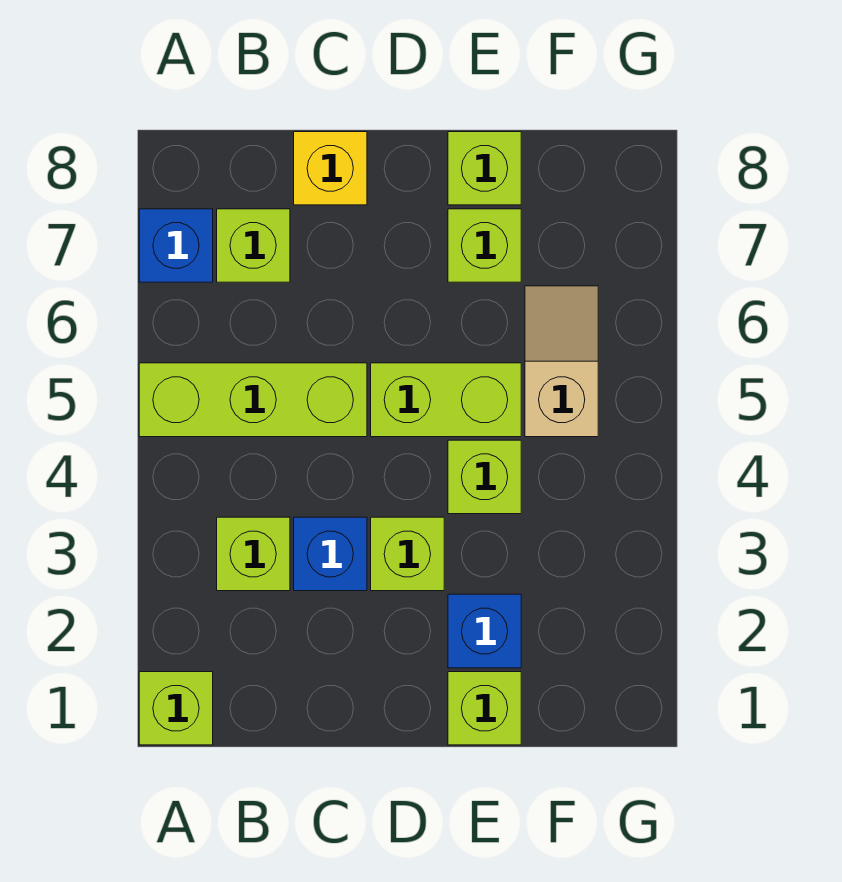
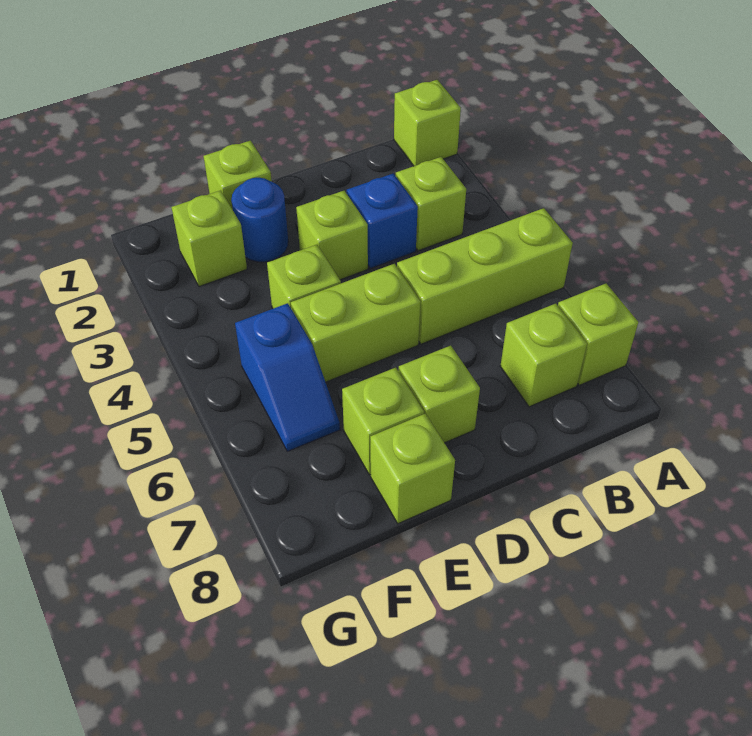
blue brick A7 level 1 -> lime brick A7 level 1
yellow brick C8 level 1 -> none
none -> lime brick D7 level 1
blue brick E2 level 1 -> blue round brick E2 level 1
none -> lime brick F2 level 1
tan slope F5:F6 level 1 top 5 -> blue slope F5:F6 level 1 top 5

